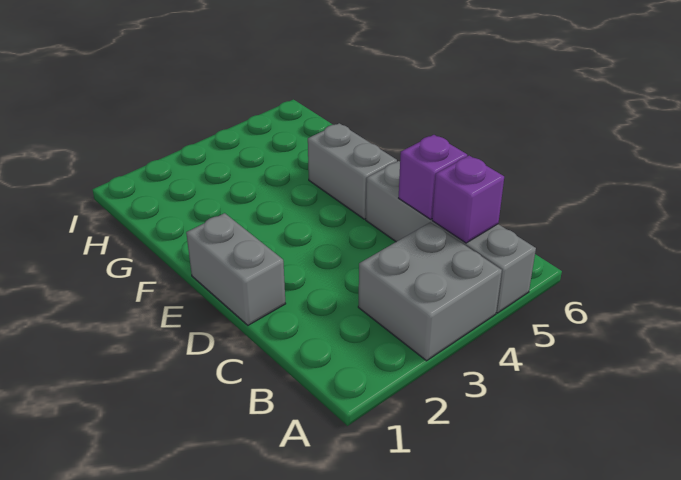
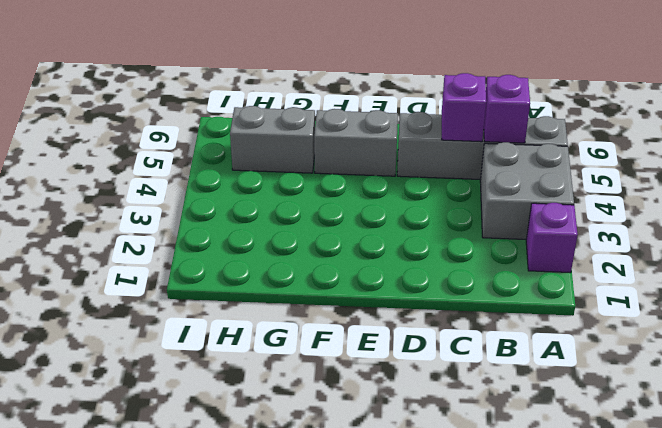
none -> purple brick A2 level 1
grey brick D1:E1 level 1 -> grey brick G5:H5 level 1

